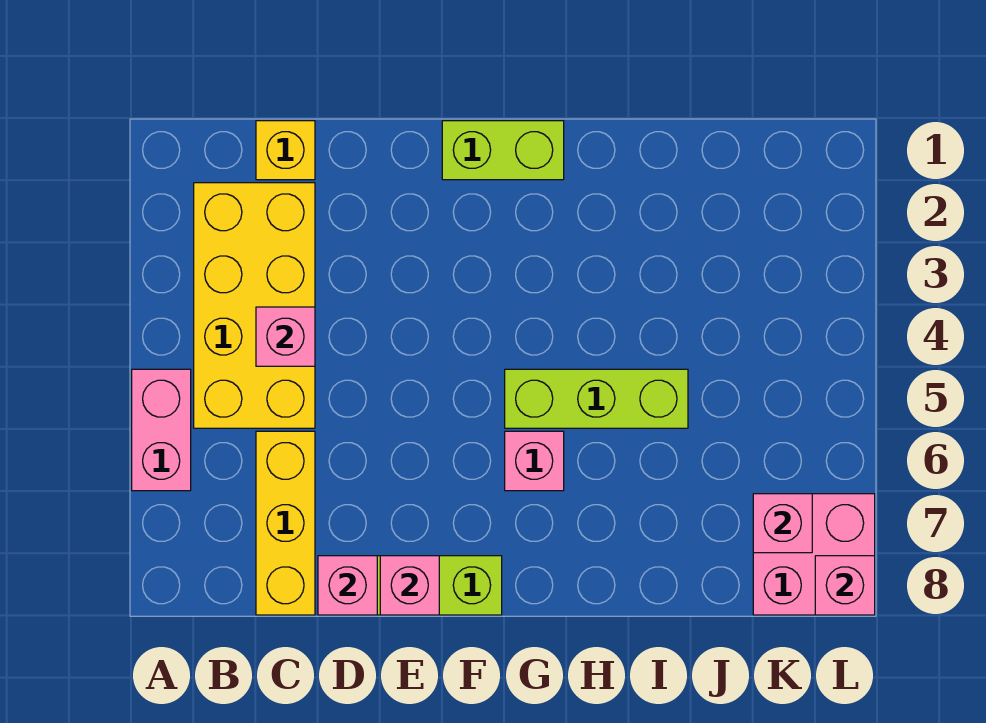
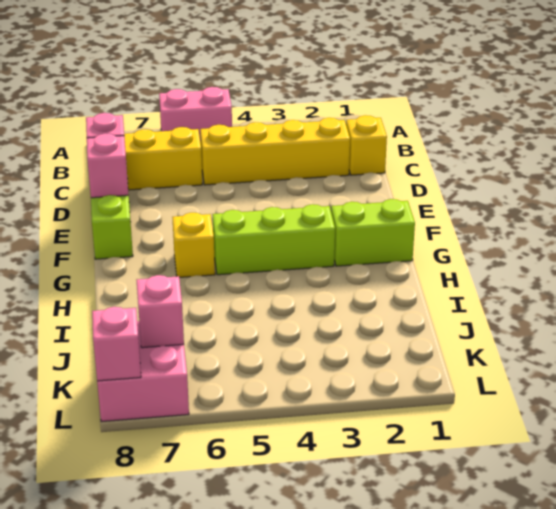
yellow brick B2:C5 level 1 -> yellow brick C2:C5 level 1
pink brick C4 level 2 -> none
lime brick F1:G1 level 1 -> lime brick G1:G2 level 1
lime brick G5:I5 level 1 -> lime brick G3:G5 level 1
pink brick G6 level 1 -> yellow brick G6 level 1

